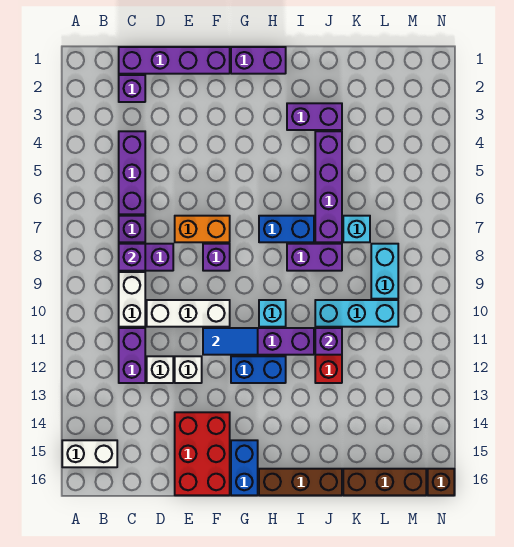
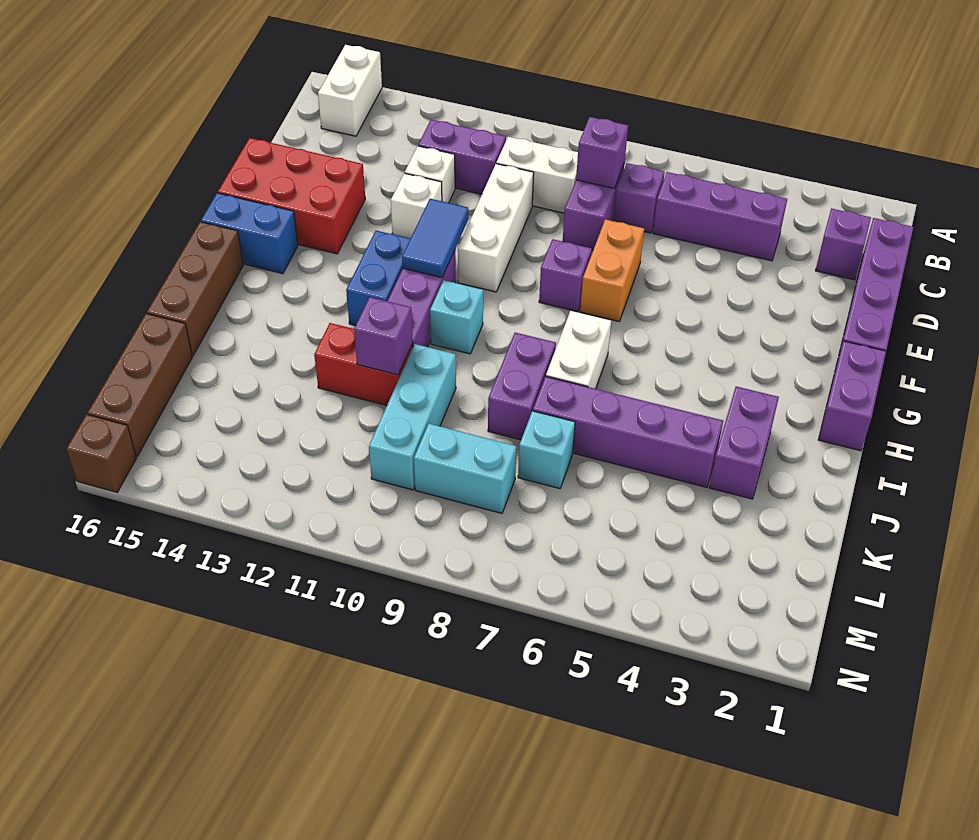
blue brick H7:I7 level 1 -> white brick H7:I7 level 1

